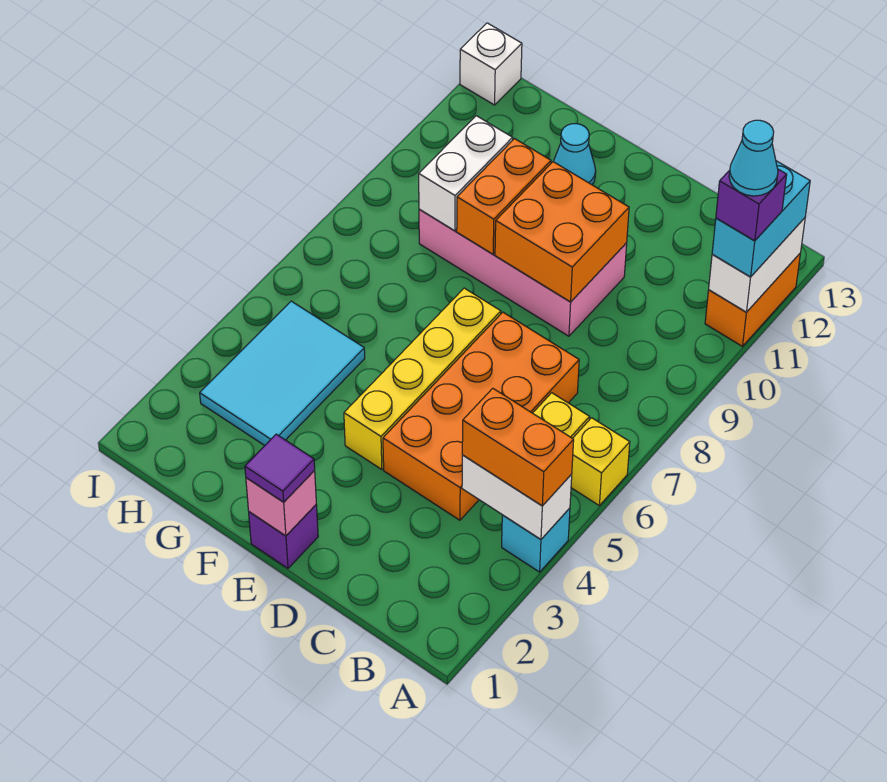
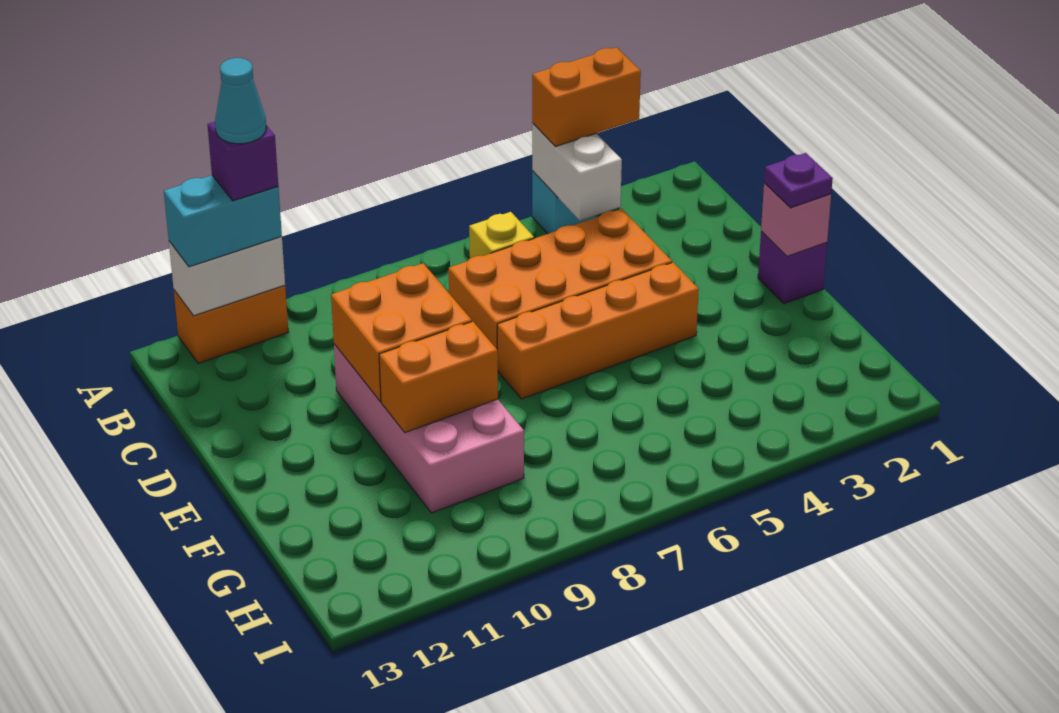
orange brick A4:B4 level 3 -> orange brick A3:A4 level 3
yellow brick A6 level 1 -> none
purple tile E1 level 3 -> purple plate E1 level 3
yellow brick E4:E7 level 1 -> orange brick E4:E7 level 1
cyan cone F12 level 1 -> none
cyan tile G3:H5 level 1 -> none
white brick G9:G10 level 2 -> none
white brick I13 level 1 -> none

